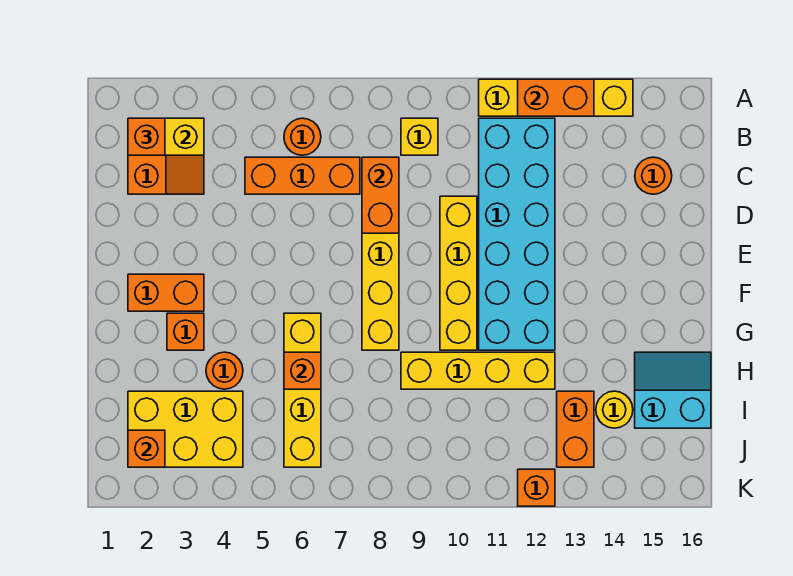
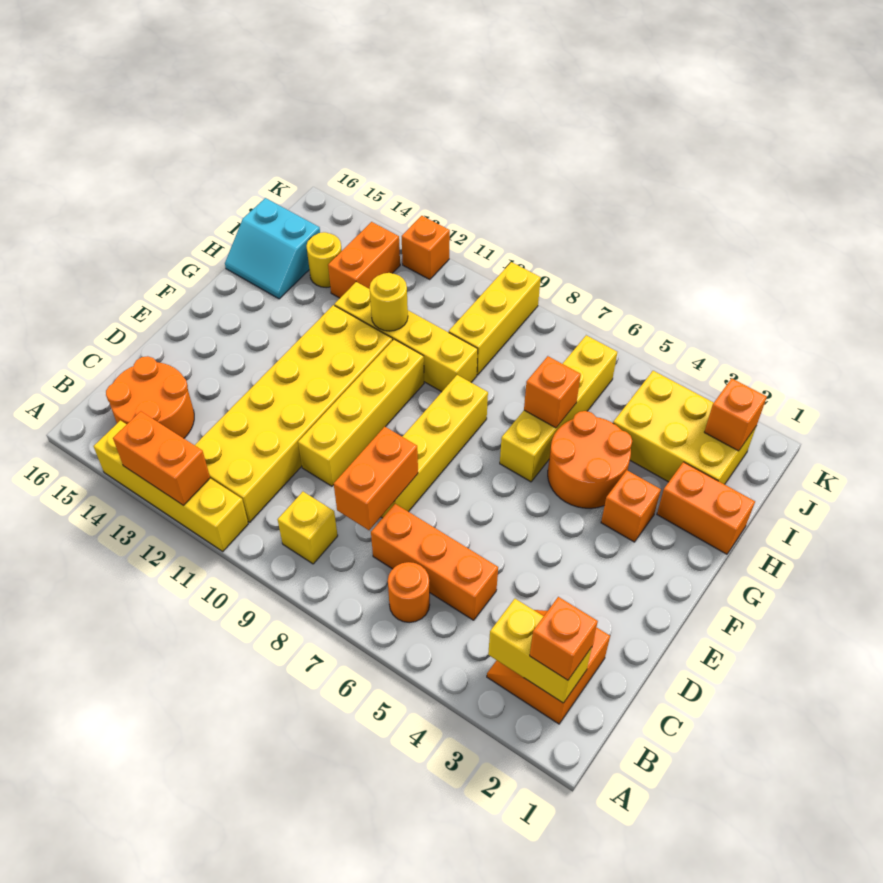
cyan brick B11:G12 level 1 -> yellow brick B11:G12 level 1
orange round brick C15 level 1 -> orange round brick B14:C15 level 1
orange brick F2:F3 level 1 -> orange brick H1:H2 level 1
orange round brick H4 level 1 -> orange round brick G4:H5 level 1
none -> yellow round brick H11 level 2
none -> yellow brick I9:K9 level 1

